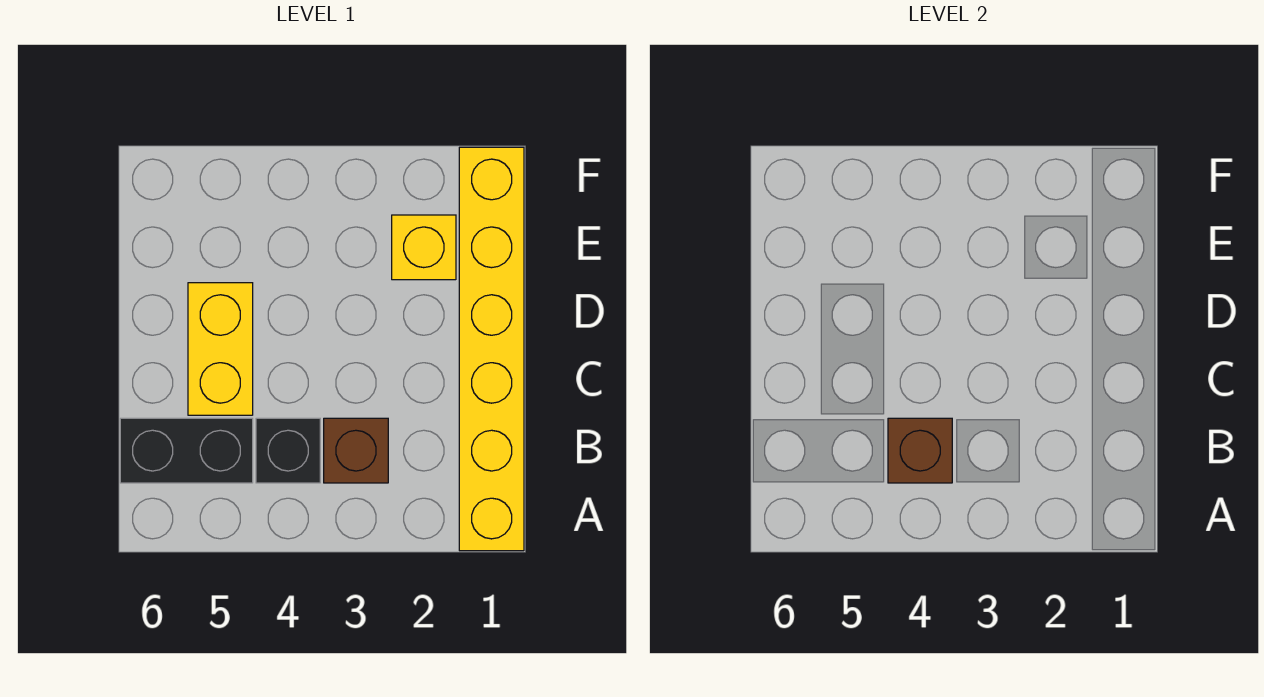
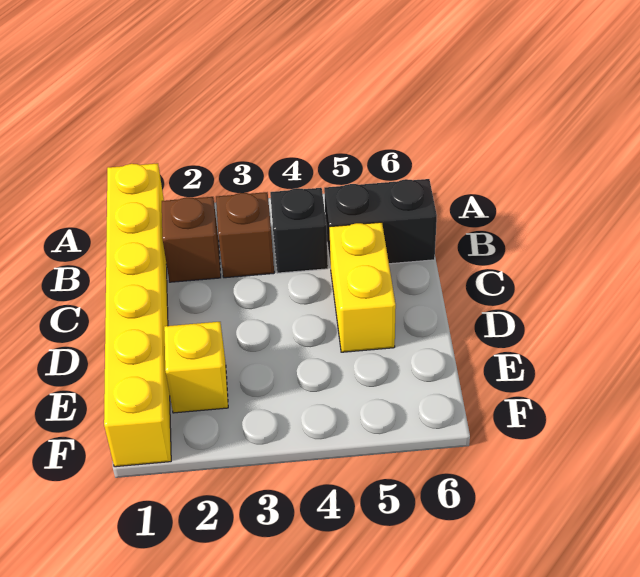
brown brick B4 level 2 -> brown brick B2 level 1

